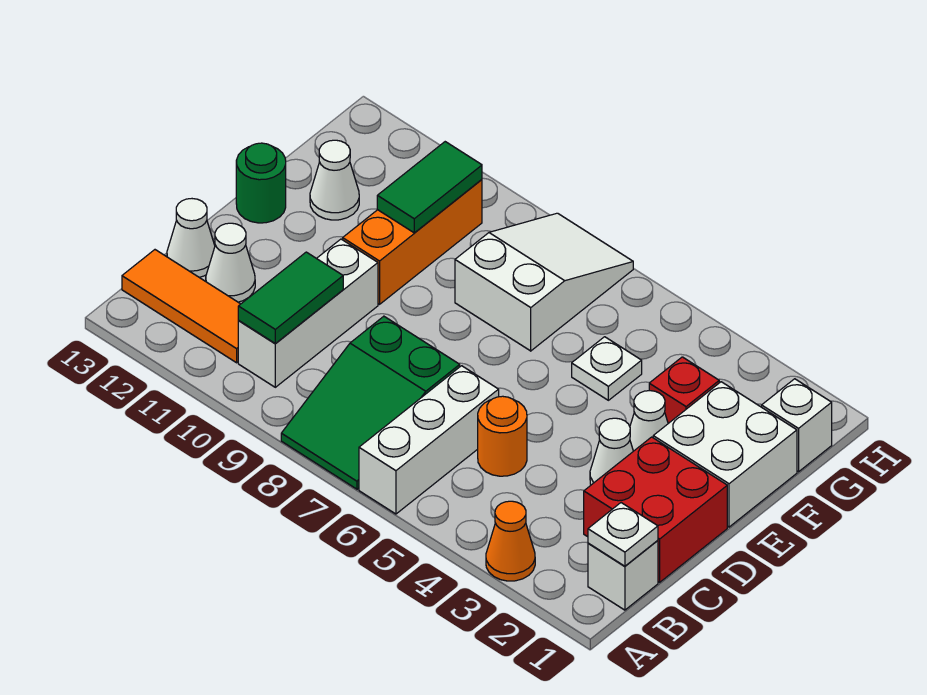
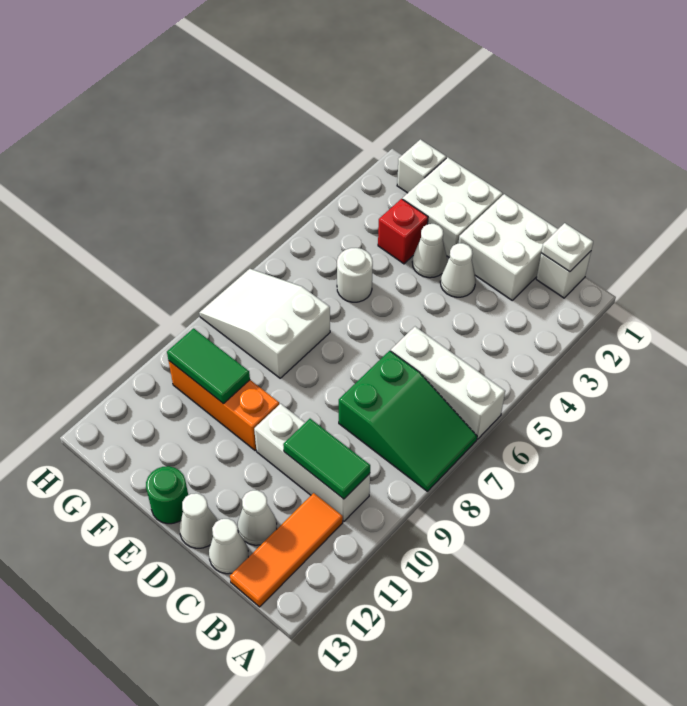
orange cone A3 level 1 -> none
red brick C1:D2 level 1 -> white brick C1:D2 level 1
orange round brick C5 level 1 -> none
white plate F5 level 1 -> white round brick F5 level 1
white cone F12 level 1 -> white cone D13 level 1

